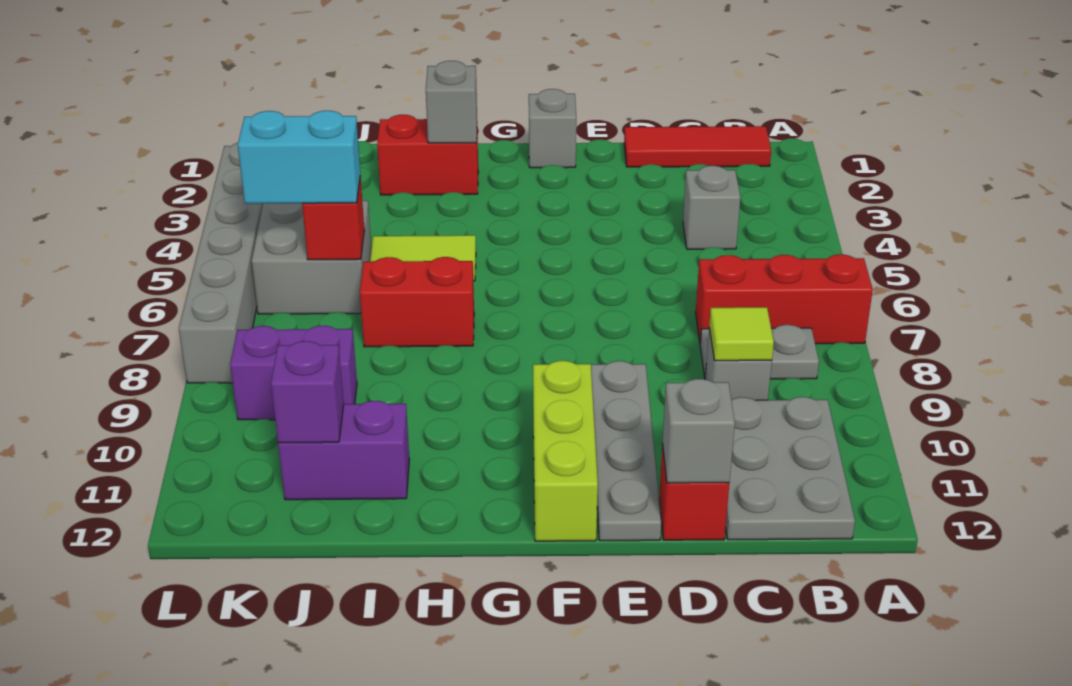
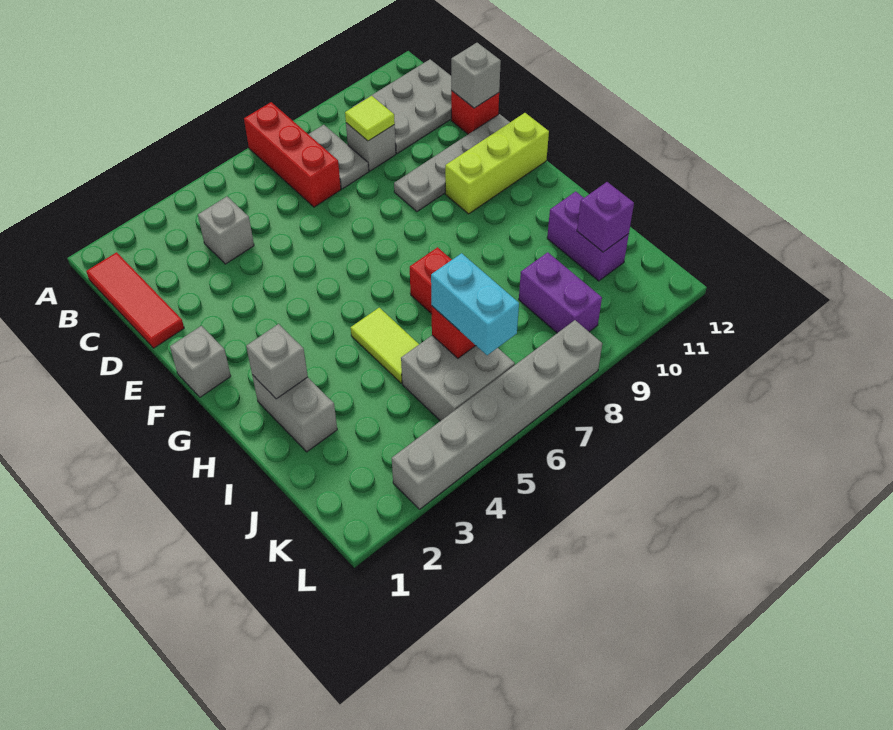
red brick H2:I2 level 1 -> grey brick H2:I2 level 1

